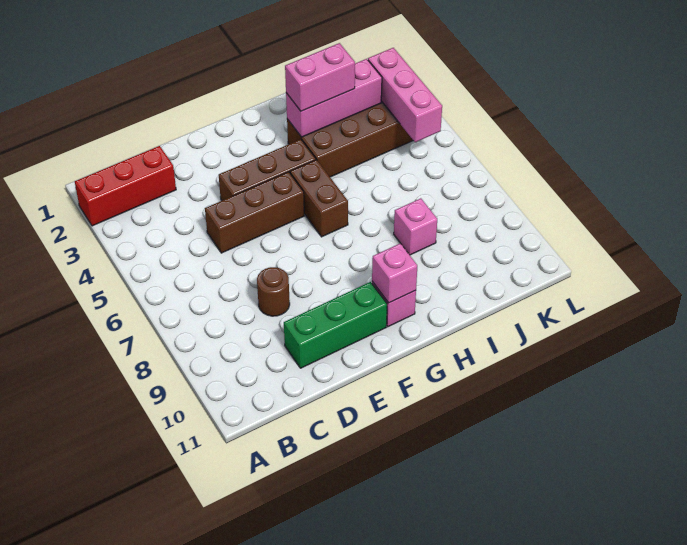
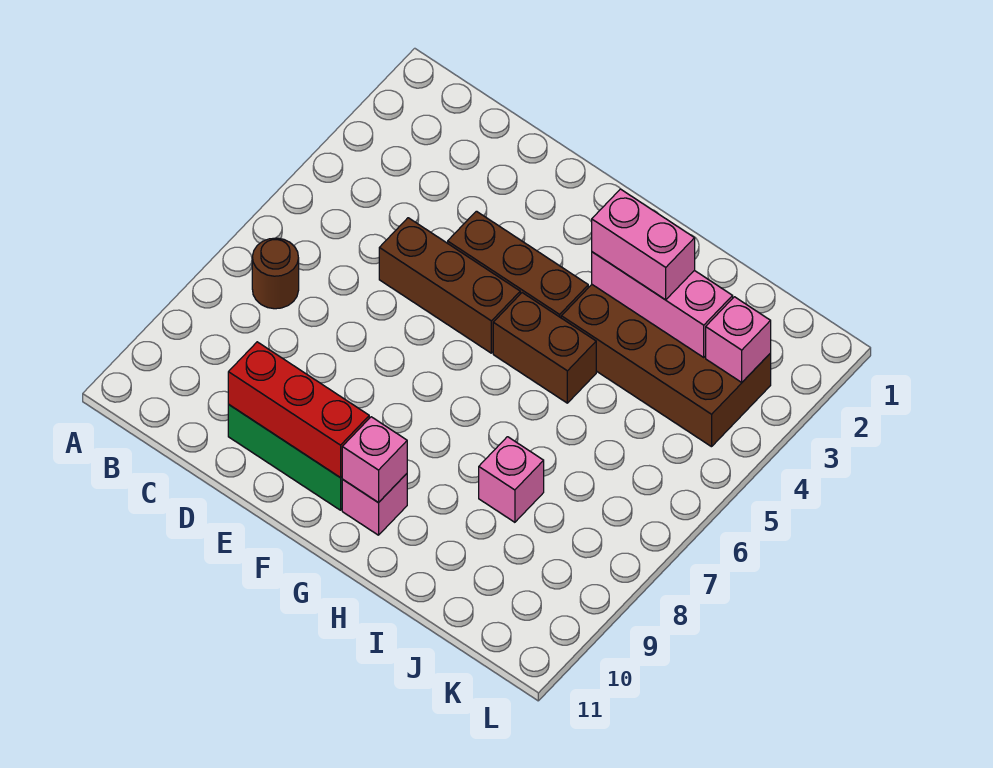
red brick A2:C2 level 1 -> red brick D10:F10 level 2
brown round brick D8 level 1 -> brown round brick B7 level 1
brown brick G5:G6 level 1 -> brown brick G5:H5 level 1
pink brick K3:K5 level 2 -> pink brick K3 level 2

